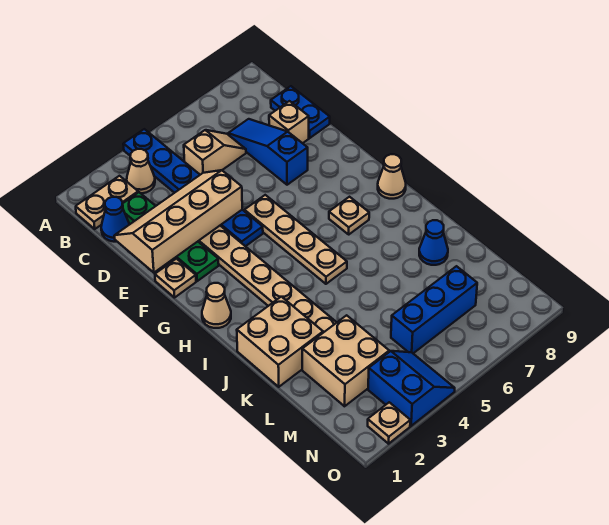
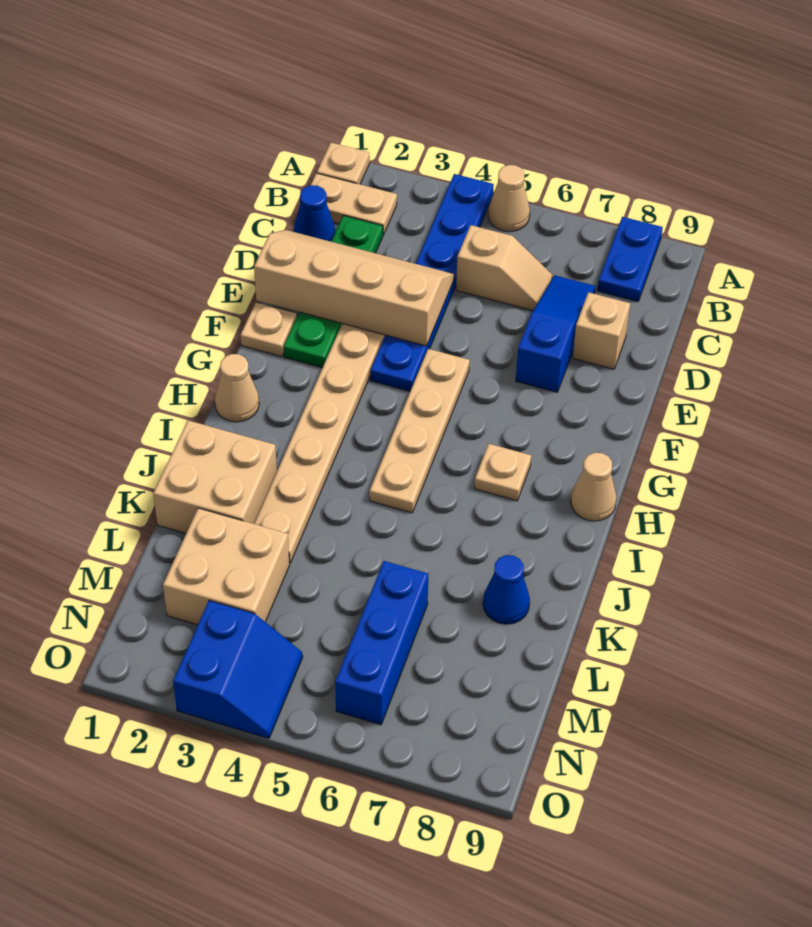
tan cone B3 level 1 -> tan cone A5 level 1
blue plate C9:D9 level 1 -> blue plate A8:B8 level 1
blue brick M5:M7 level 1 -> blue brick L6:N6 level 1
tan plate O2 level 1 -> tan plate A1 level 1

